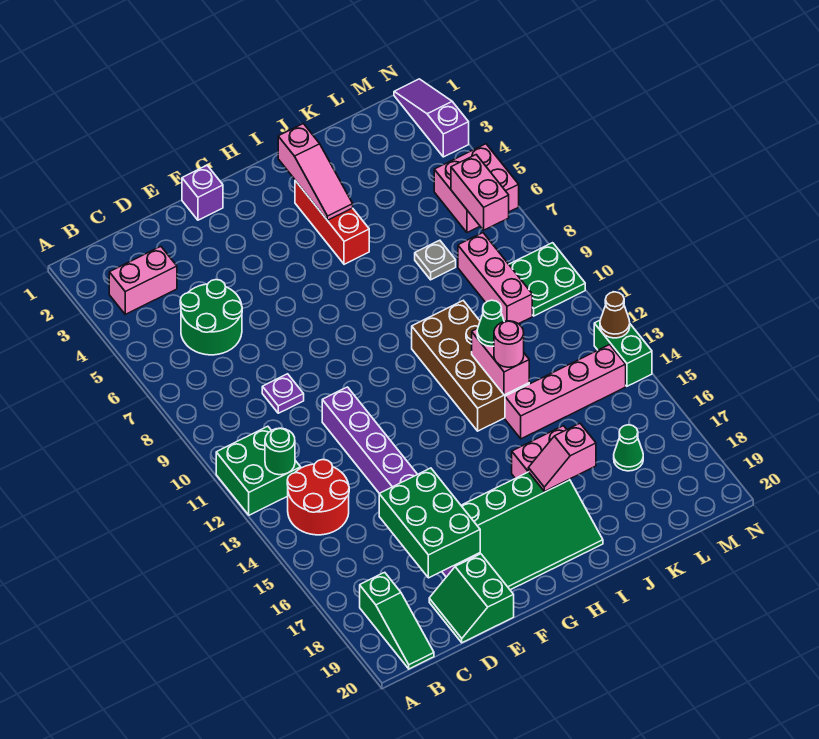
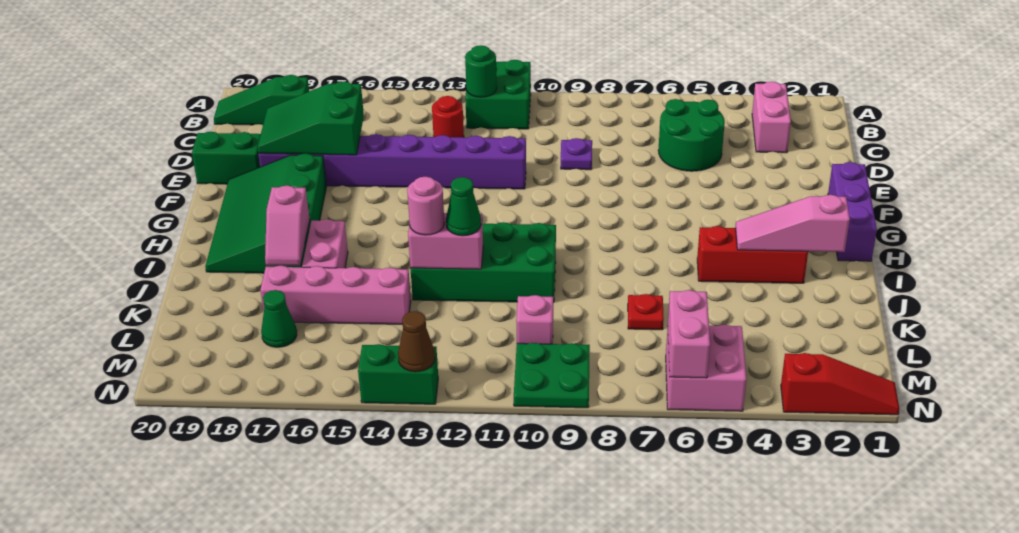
red round brick B13:C14 level 1 -> red round brick C13 level 1
green brick D16:E18 level 2 -> green slope D16:E18 level 2 top 16
purple brick F1 level 1 -> purple brick F1:H1 level 1
brown brick I10:J13 level 1 -> green brick I10:J13 level 1
pink slope I17:J17 level 2 top J -> pink slope I17:J17 level 2 top I
pink brick J14:M14 level 1 -> pink brick K14:K17 level 1
grey plate K7 level 1 -> red plate K7 level 1
pink brick L8:L10 level 1 -> pink brick L10 level 1
pink brick M6:M7 level 2 -> pink brick M6:N6 level 2
purple slope N1:N3 level 1 top 3 -> red slope N1:N3 level 1 top 3

